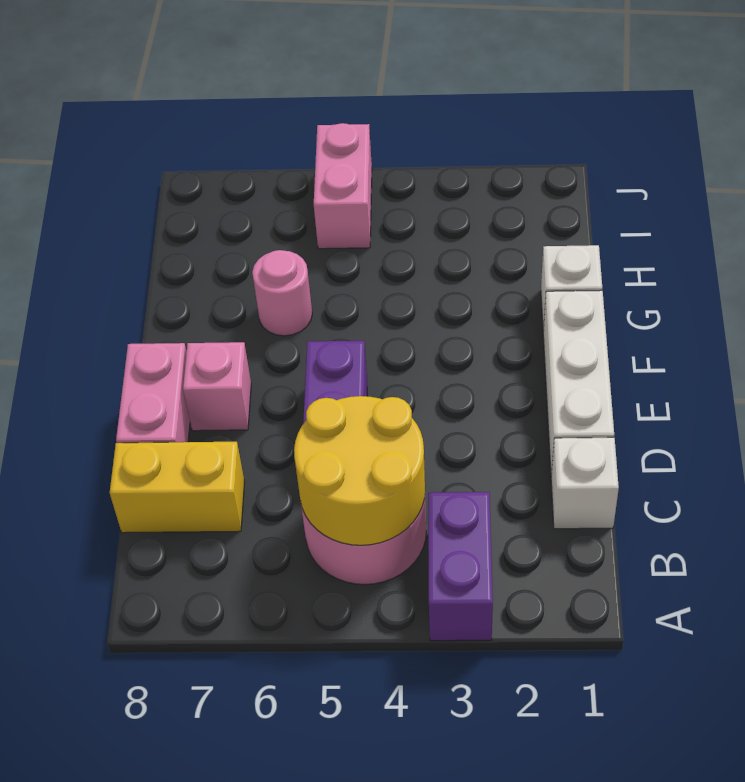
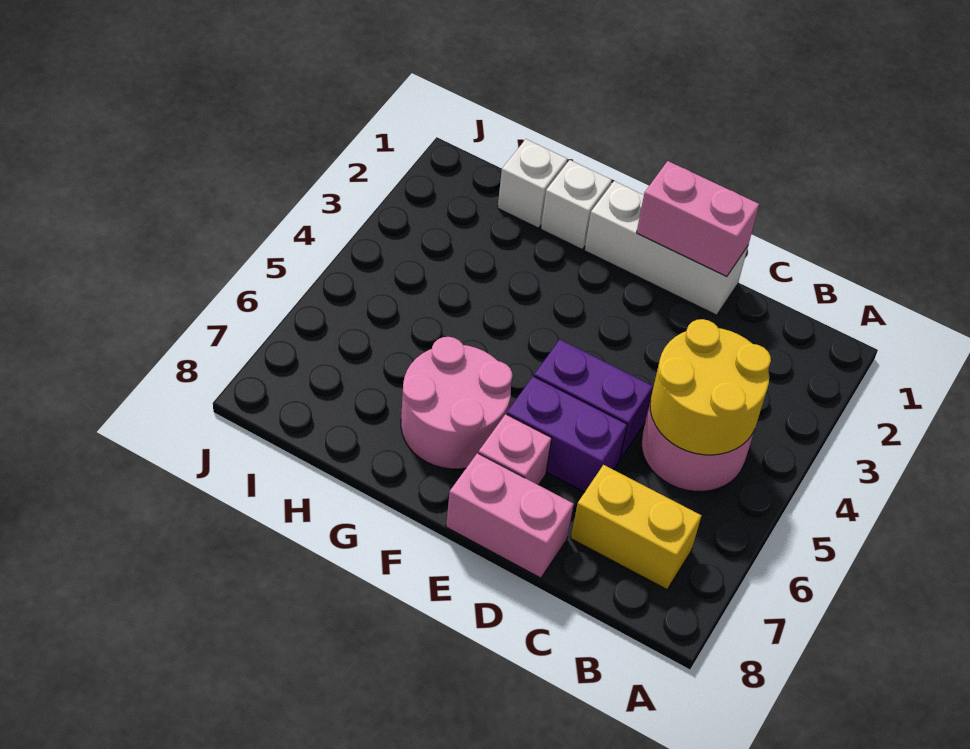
purple brick A3:B3 level 1 -> purple brick D6:E6 level 1
white brick C1 level 1 -> white brick H1 level 1
yellow brick C7:C8 level 1 -> yellow brick B7:C7 level 1
pink round brick G6 level 1 -> pink round brick F6:G7 level 1
pink brick I5:J5 level 1 -> pink brick D1:E1 level 2

